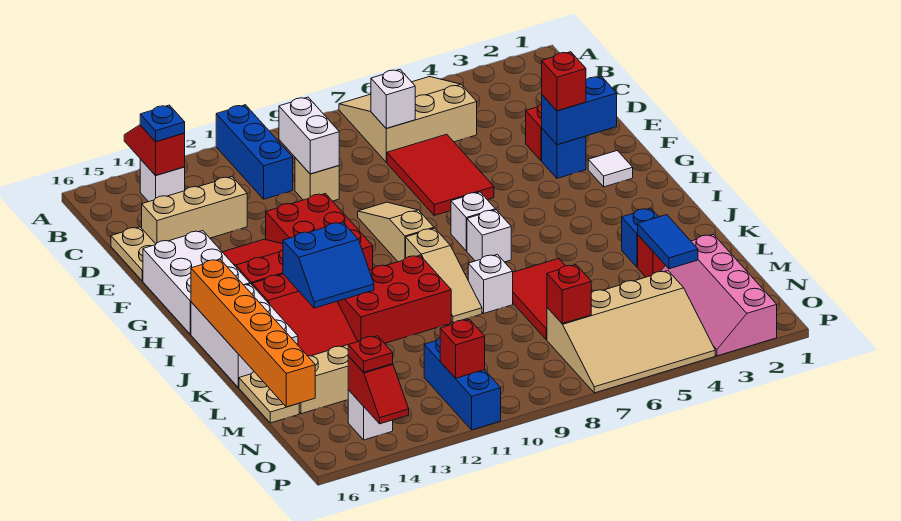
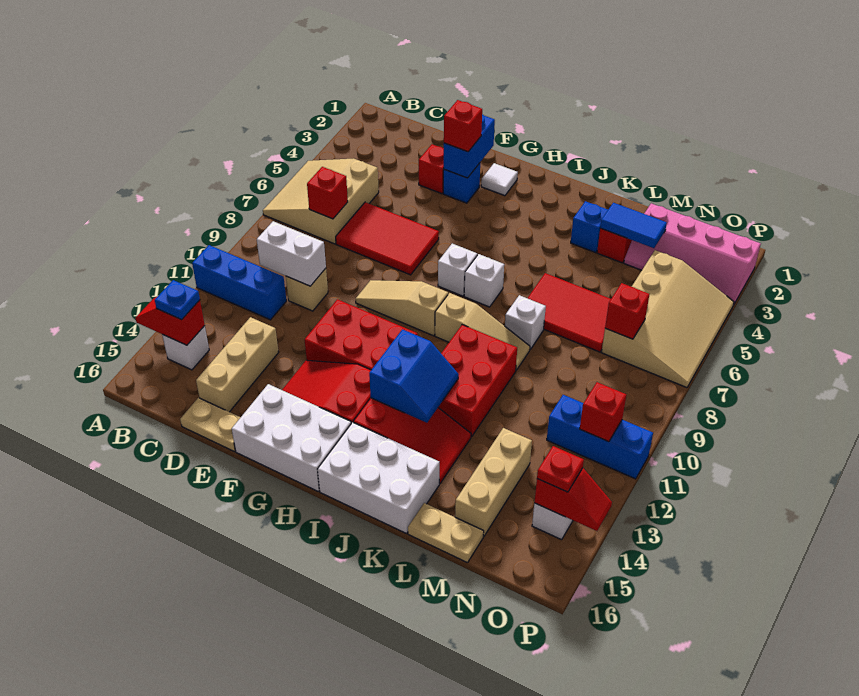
white brick C7 level 2 -> red brick C7 level 2
orange brick I16:N16 level 2 -> none

